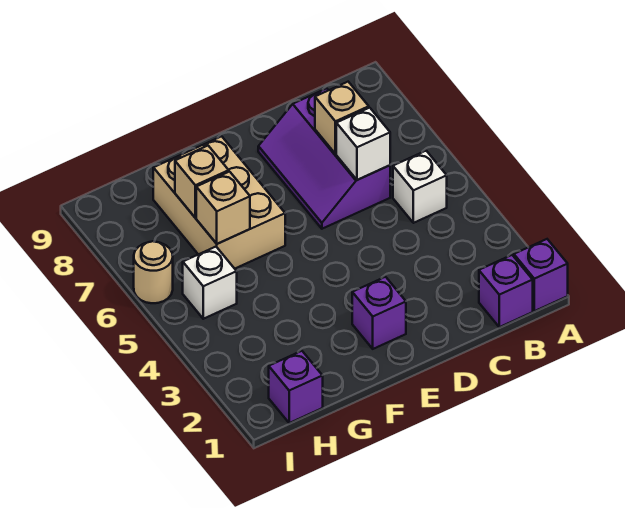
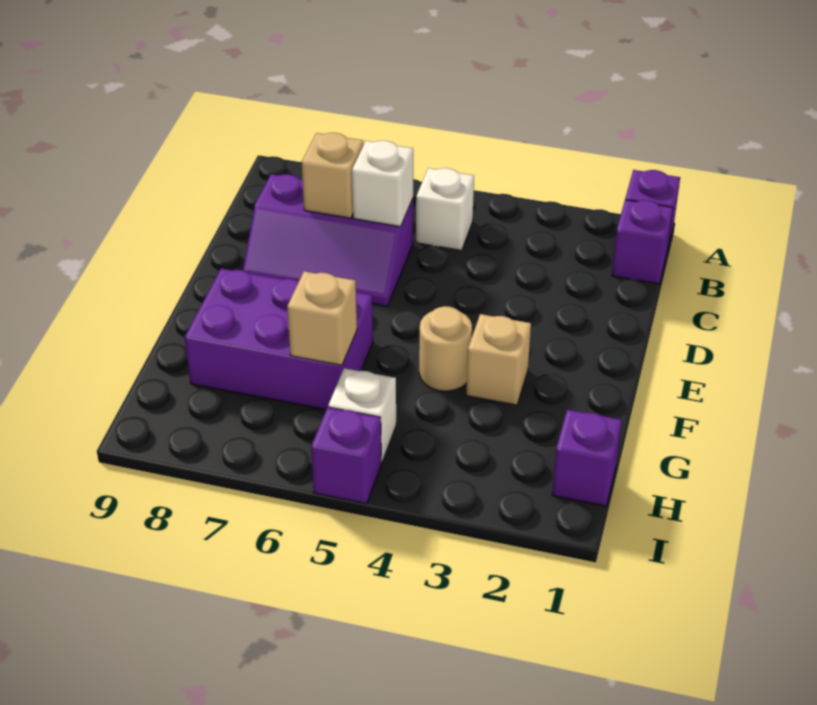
purple brick E2 level 1 -> purple brick I5 level 1
tan brick F6:G8 level 1 -> purple brick F6:G8 level 1
tan brick G7 level 2 -> tan brick F3 level 1
tan round brick I6 level 1 -> tan round brick F4 level 1

